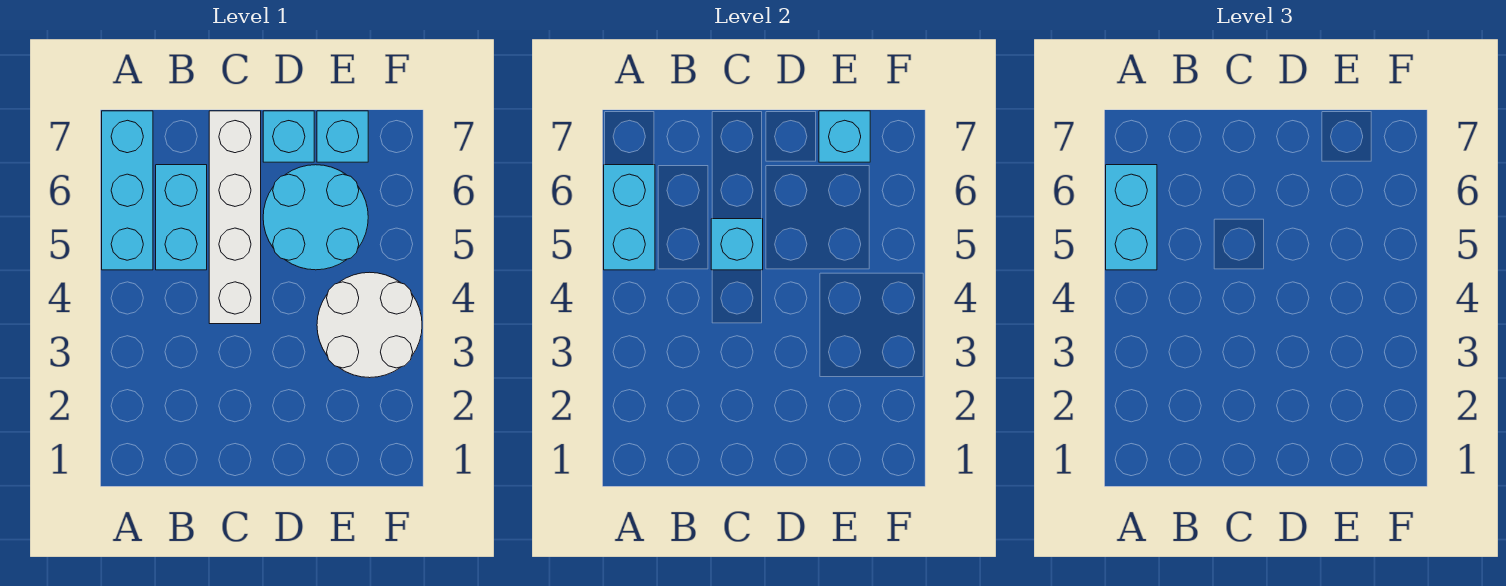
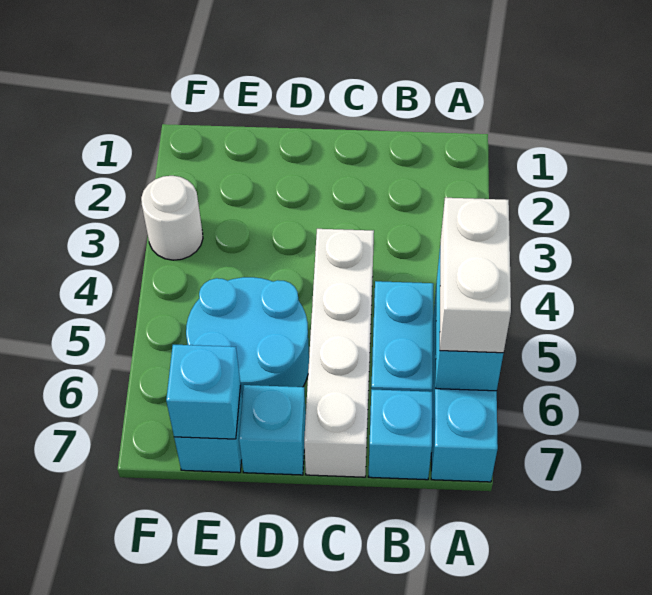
cyan brick A5:A6 level 3 -> white brick A5:A6 level 3
cyan brick C5 level 2 -> cyan brick B7 level 1
white round brick E3:F4 level 1 -> white round brick F3 level 1

